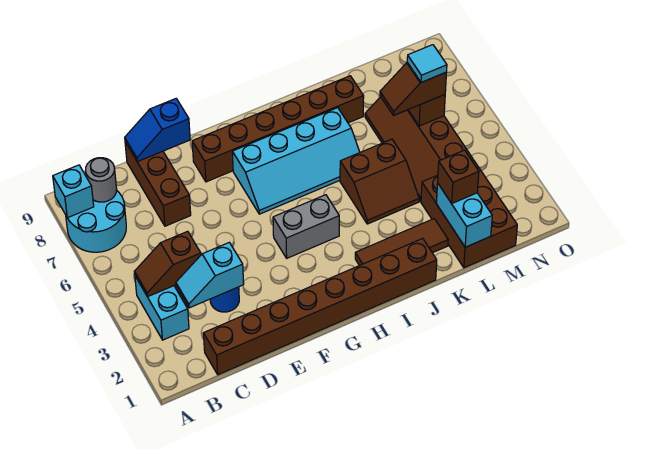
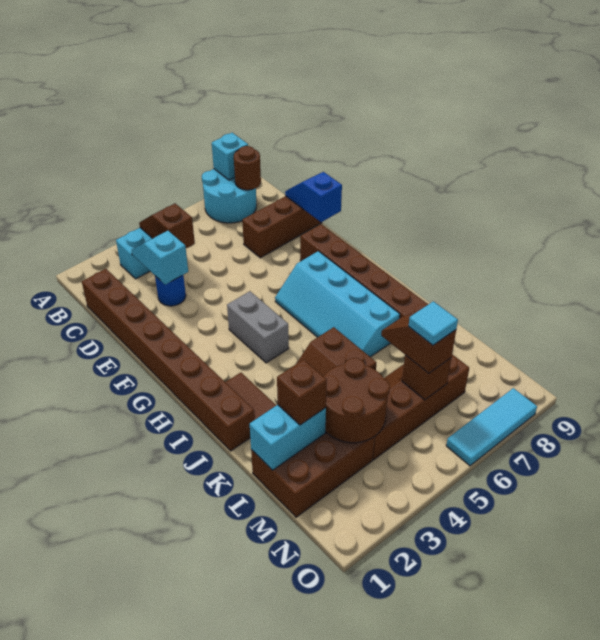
grey round brick B8 level 2 -> brown round brick B8 level 2
none -> brown round brick L3:M4 level 2
none -> cyan tile O6:O8 level 1

